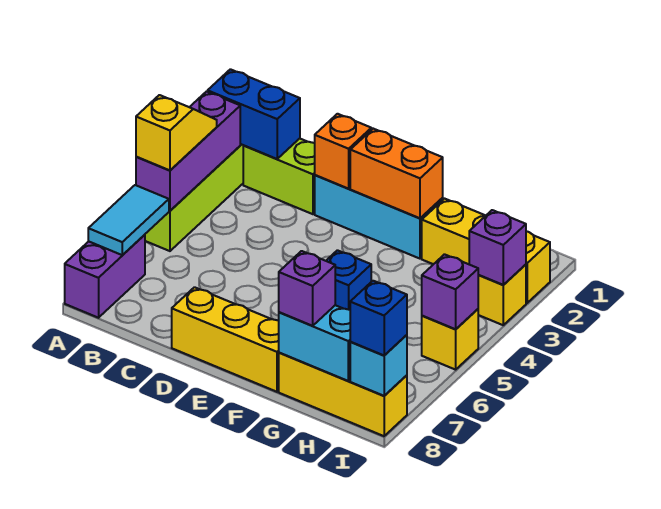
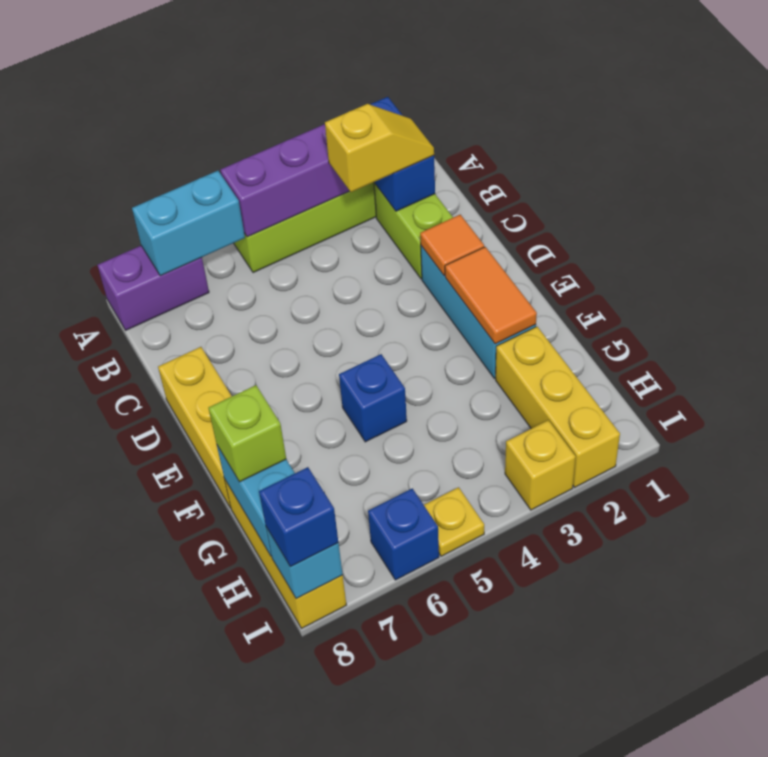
yellow slope A4:A5 level 3 top 5 -> yellow slope B2:B3 level 3 top 3
cyan tile A6:A7 level 2 -> cyan brick A6:A7 level 2
orange brick D2 level 2 -> orange tile D2 level 2
orange brick E2:F2 level 2 -> orange tile E2:F2 level 2
purple brick G8 level 3 -> lime brick G8 level 3
purple brick I3 level 2 -> none
yellow brick I5 level 1 -> yellow plate I5 level 1
purple brick I5 level 2 -> none
none -> blue brick I6 level 1

